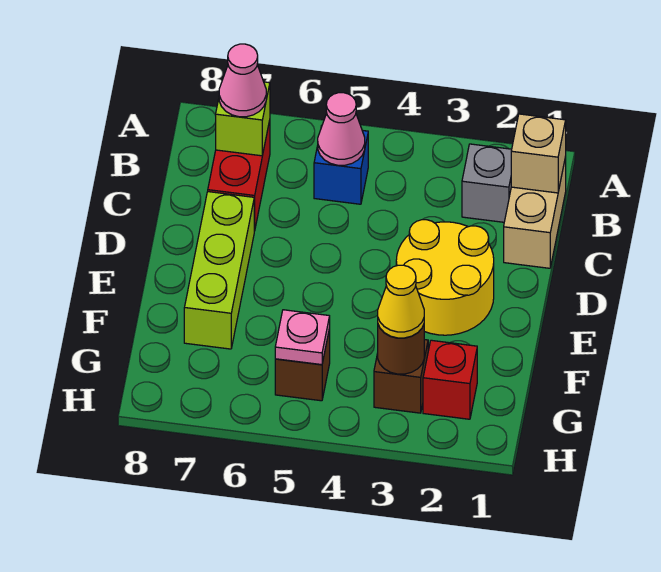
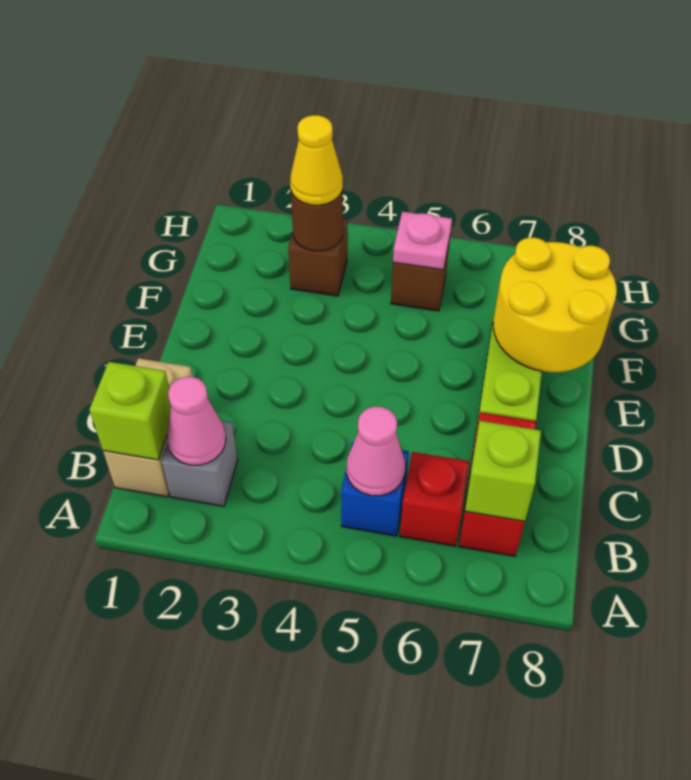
tan brick B1 level 2 -> lime brick B1 level 2
pink cone B7 level 3 -> pink cone B2 level 2
yellow round brick D2:E3 level 1 -> yellow round brick E7:F8 level 2
red brick G2 level 1 -> red brick B6 level 1

